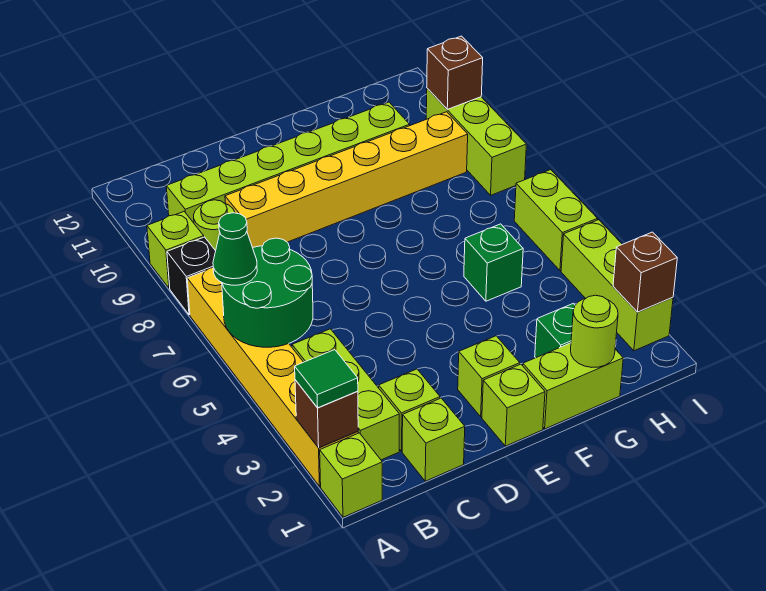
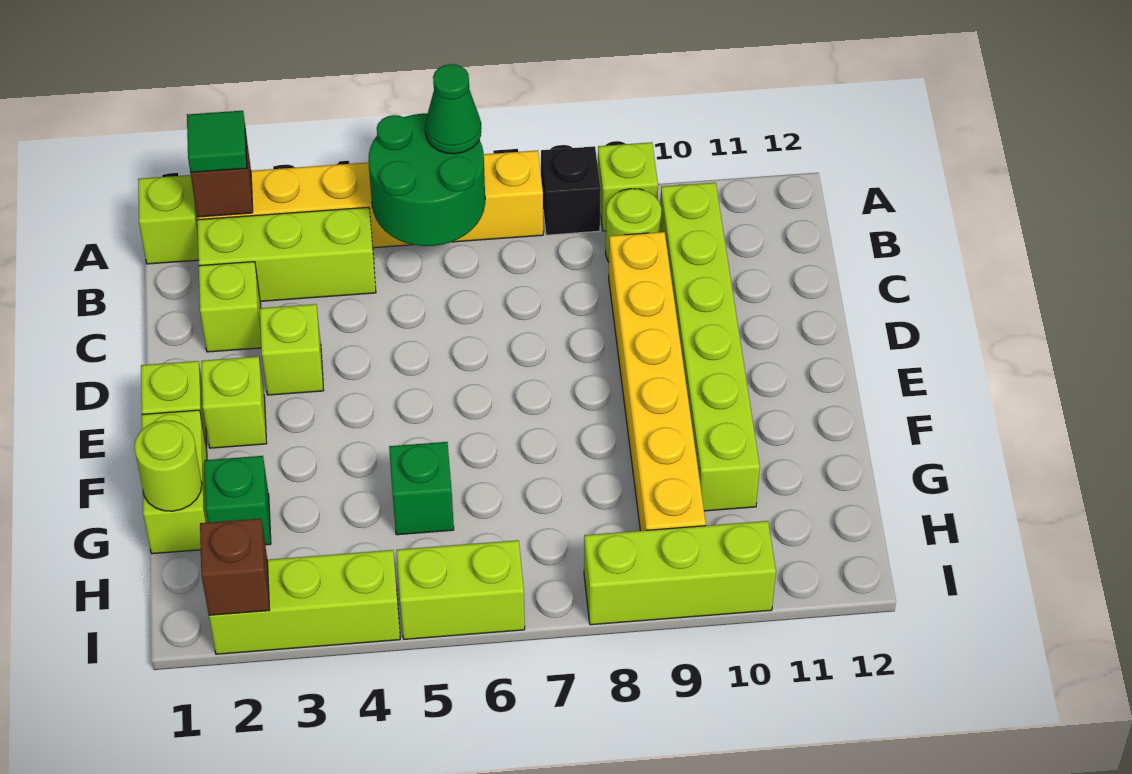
lime brick C1 level 1 -> lime brick D3 level 1
brown brick I10 level 2 -> none

